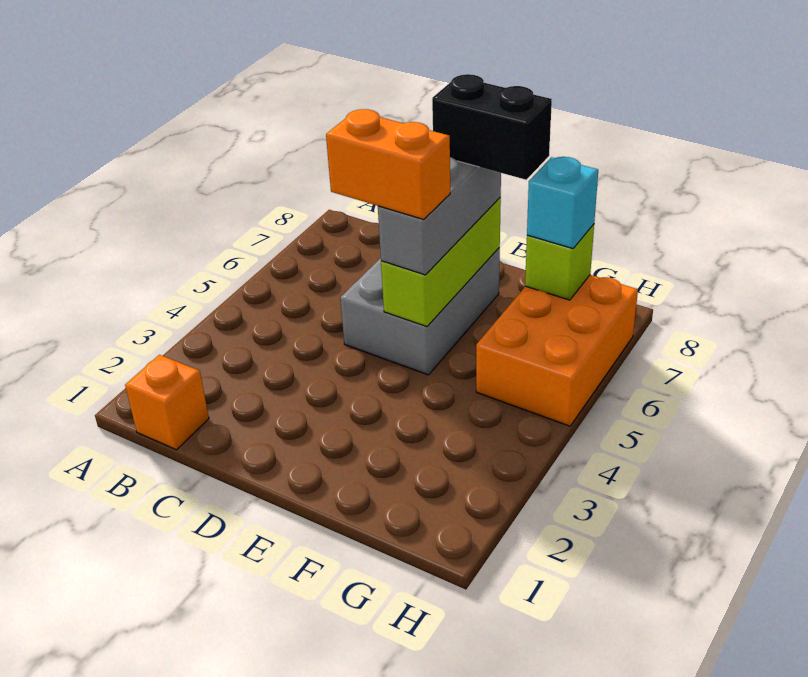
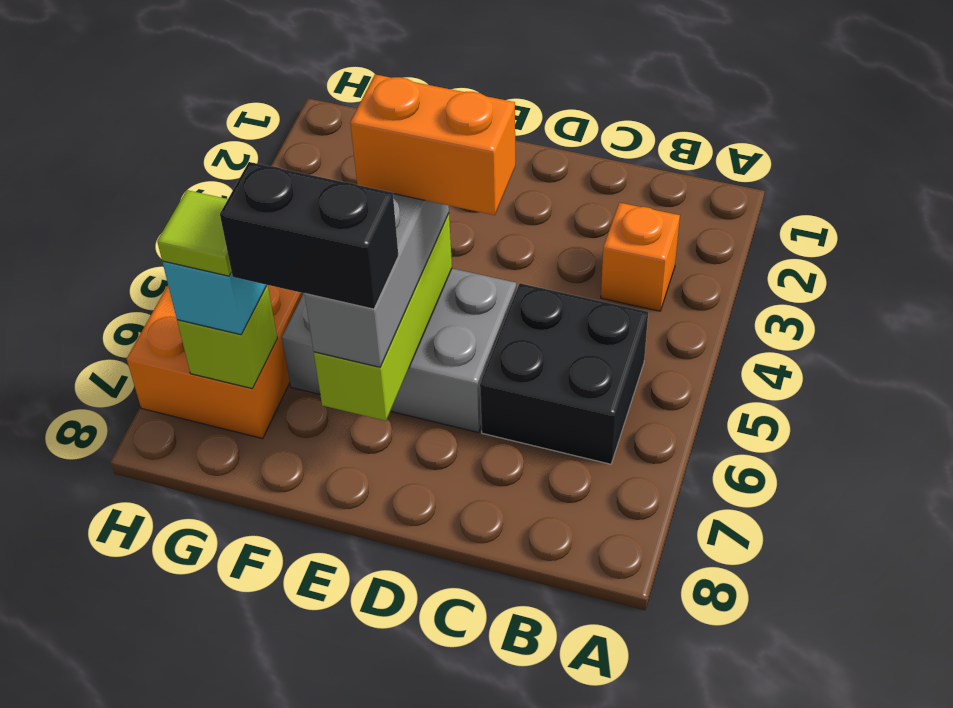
orange brick B1 level 1 -> orange brick B3 level 1
none -> black brick B5:C6 level 1
grey brick D5:E7 level 1 -> grey brick D5:F6 level 1
none -> lime tile G7 level 4

